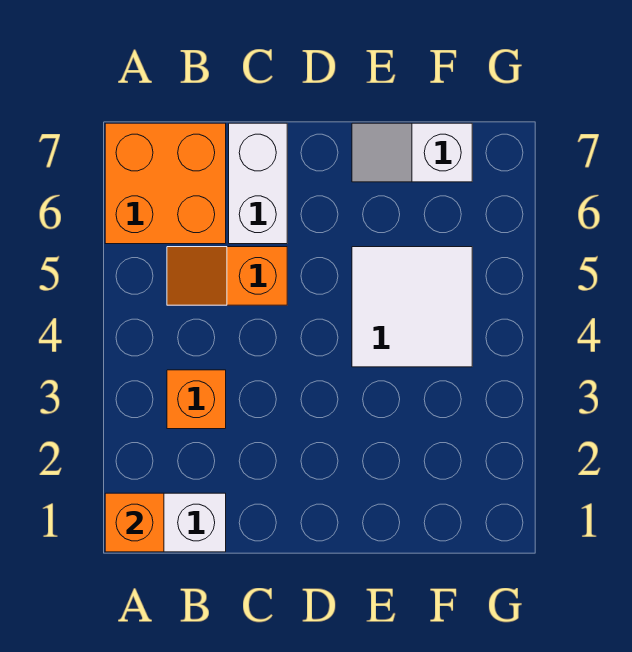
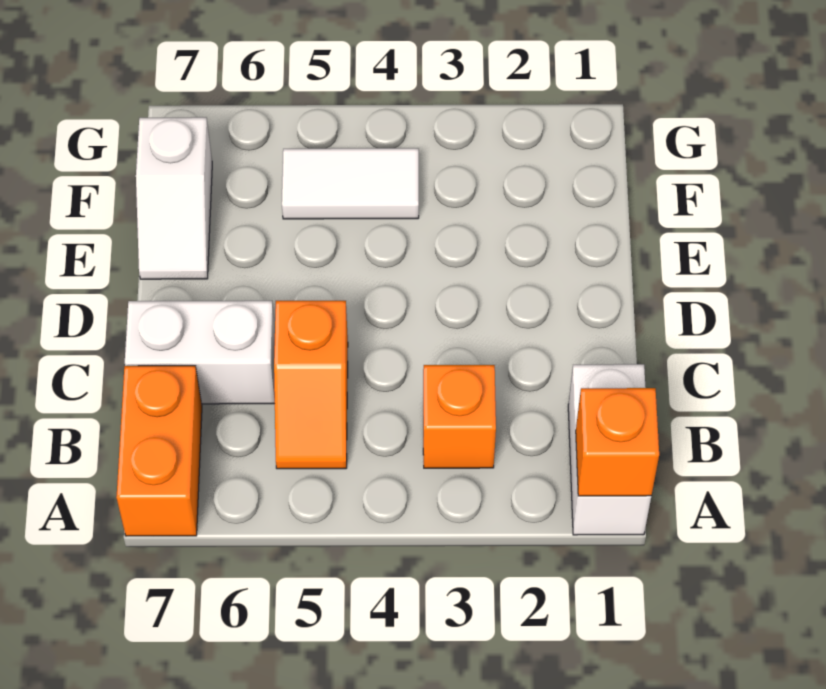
orange brick A6:B7 level 1 -> orange brick A7:B7 level 1
white tile E4:F5 level 1 -> white tile F4:F5 level 1

